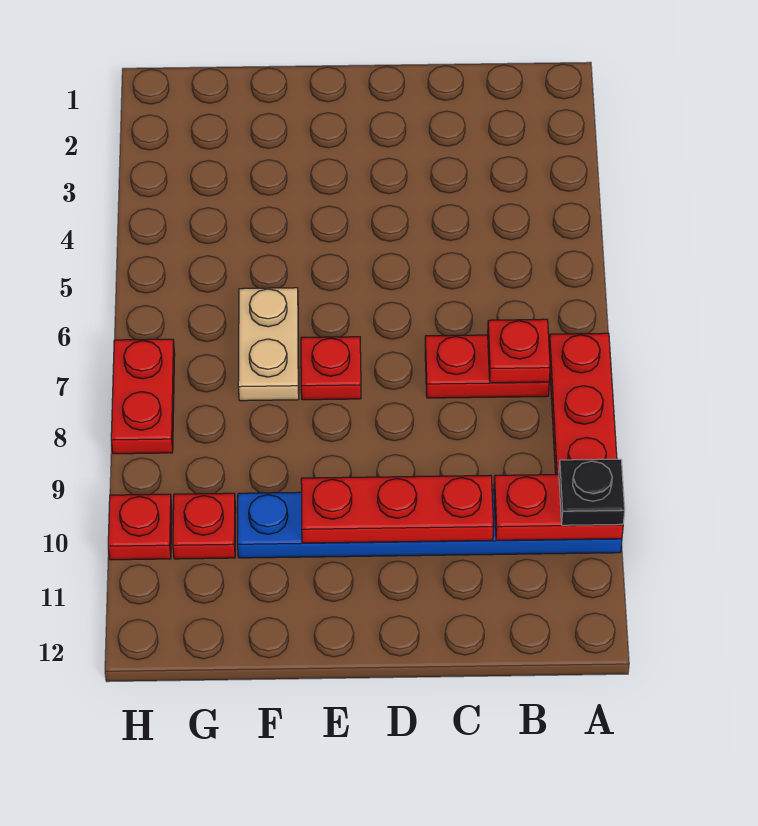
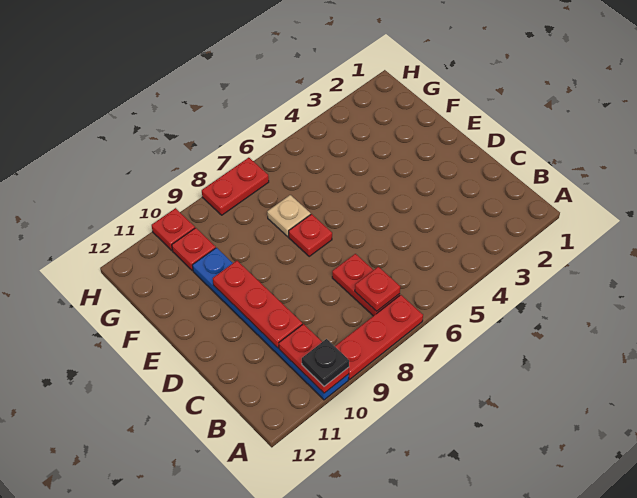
tan plate F6:F7 level 1 -> tan plate F7 level 1

